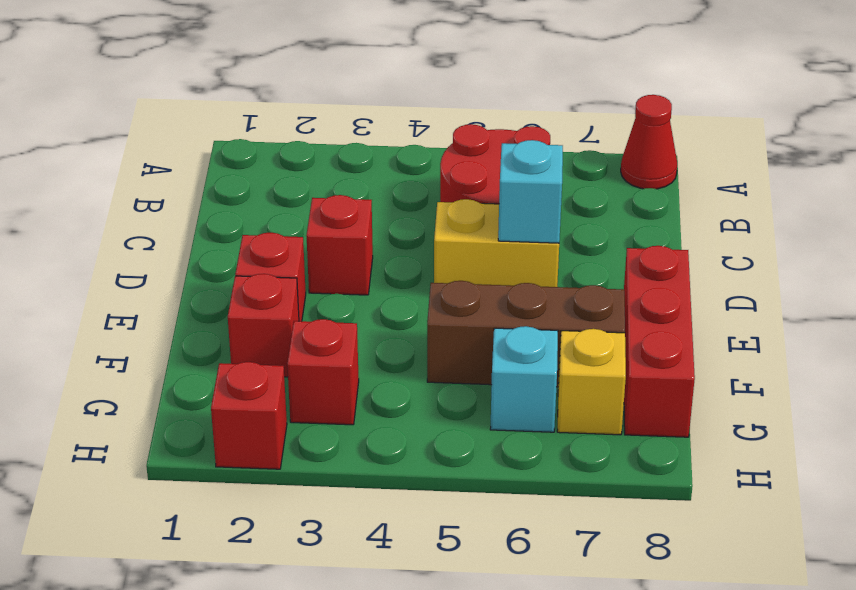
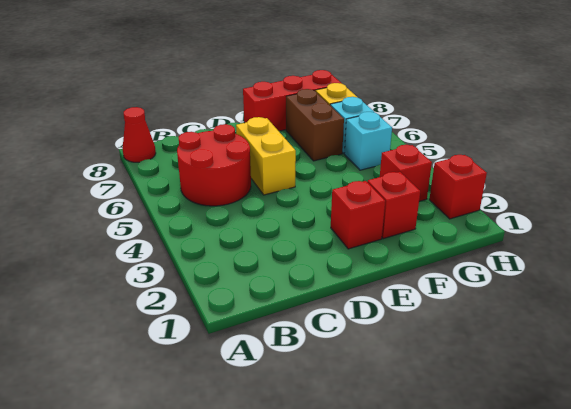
red brick D3 level 1 -> none
cyan brick D6 level 2 -> cyan brick G5 level 1
brown brick F5:F7 level 1 -> brown brick F6:F7 level 1

